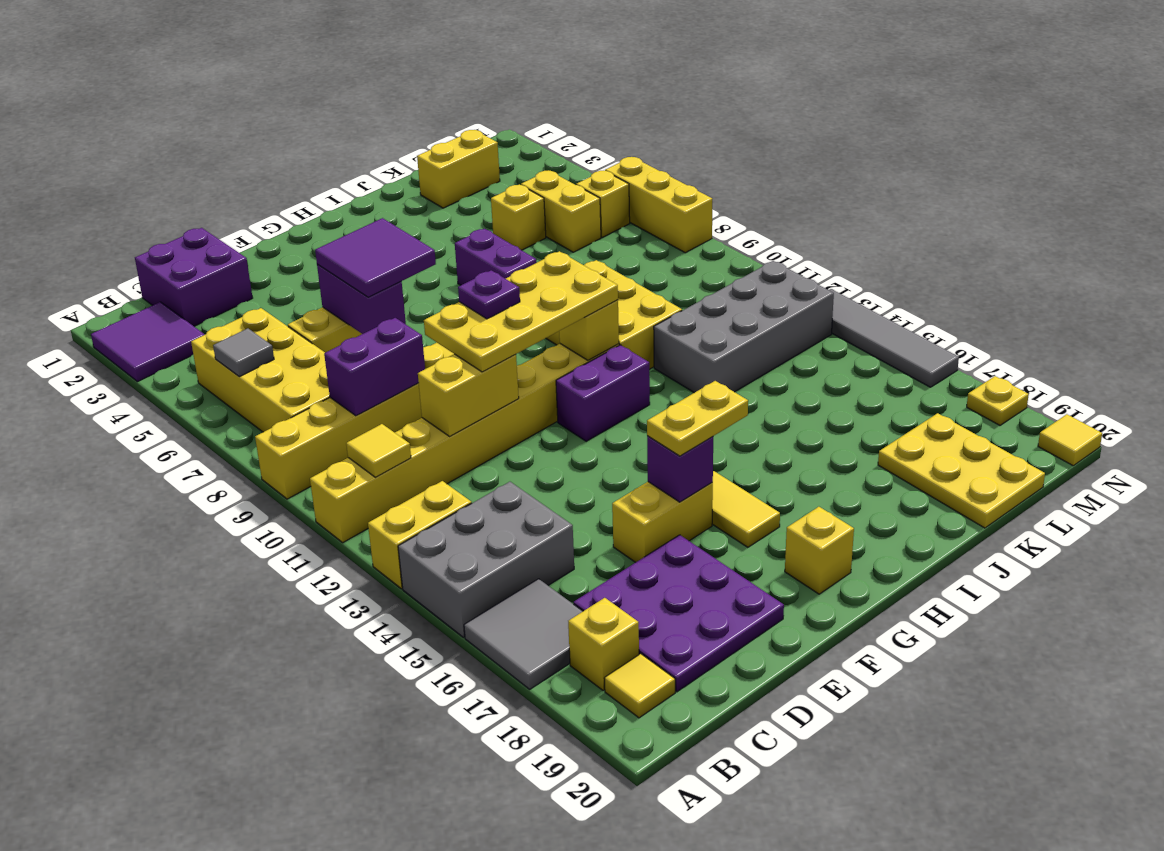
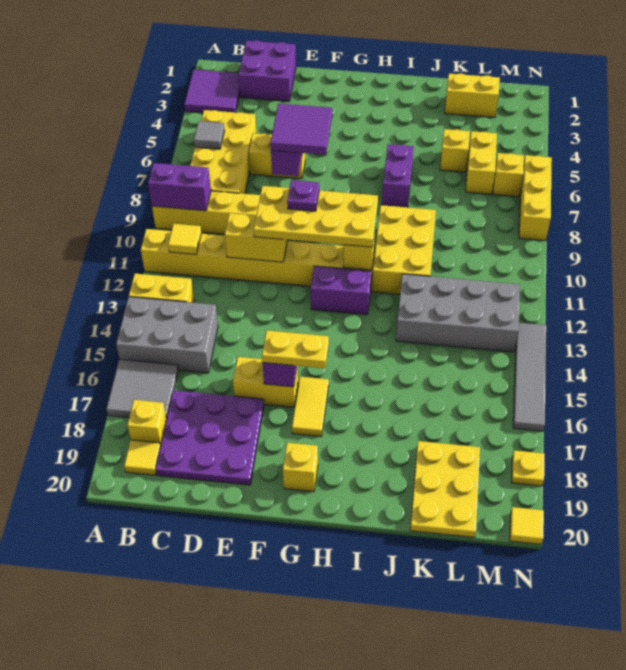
purple brick C9:D9 level 2 -> purple brick A9:B9 level 2

